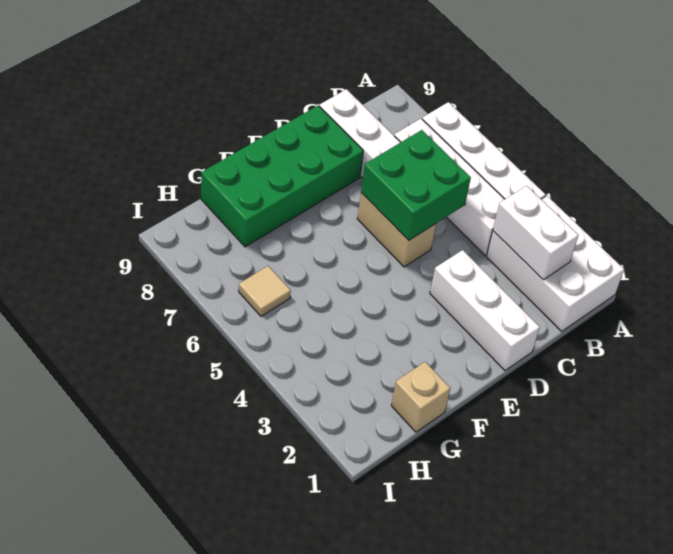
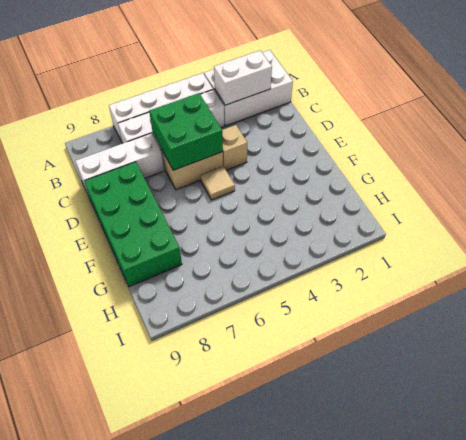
white brick D1:D3 level 1 -> none
tan brick G1 level 1 -> tan brick D4 level 1
tan tile H6 level 1 -> tan tile E5 level 1

